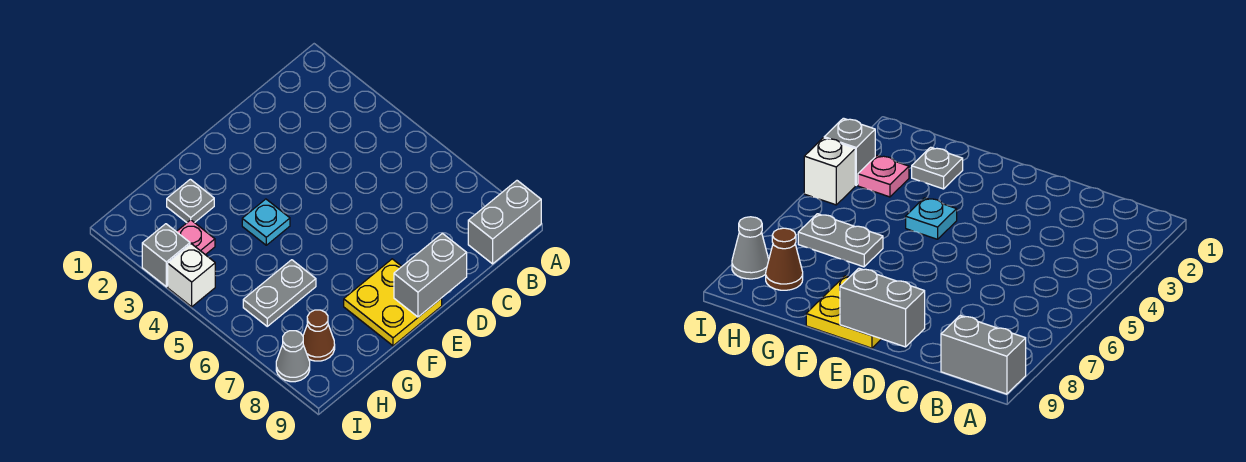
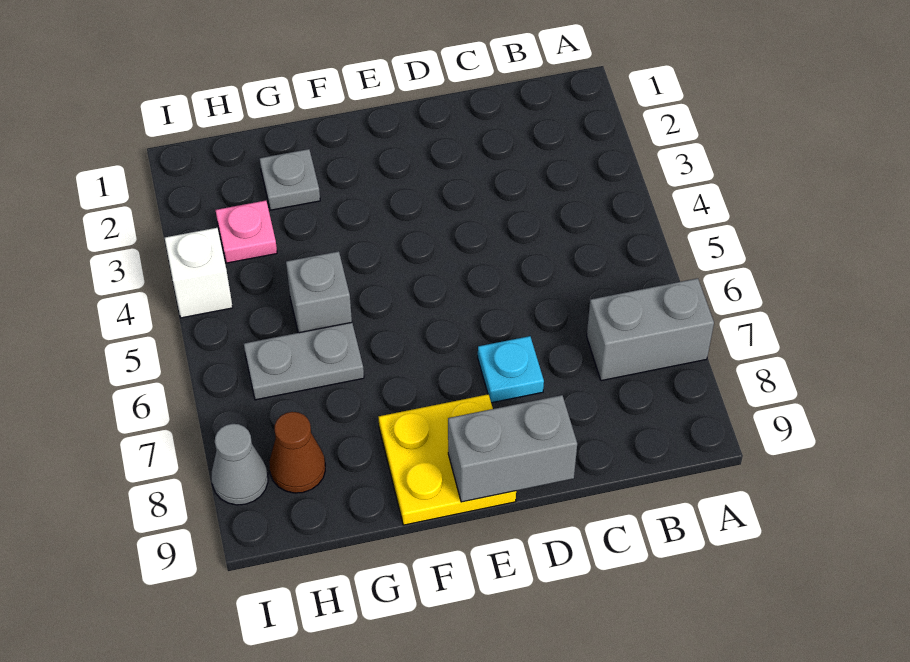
grey brick A9:B9 level 1 -> grey brick A7:B7 level 1
cyan plate F4 level 1 -> cyan plate D7 level 1
grey brick I3 level 1 -> grey brick G5 level 1

